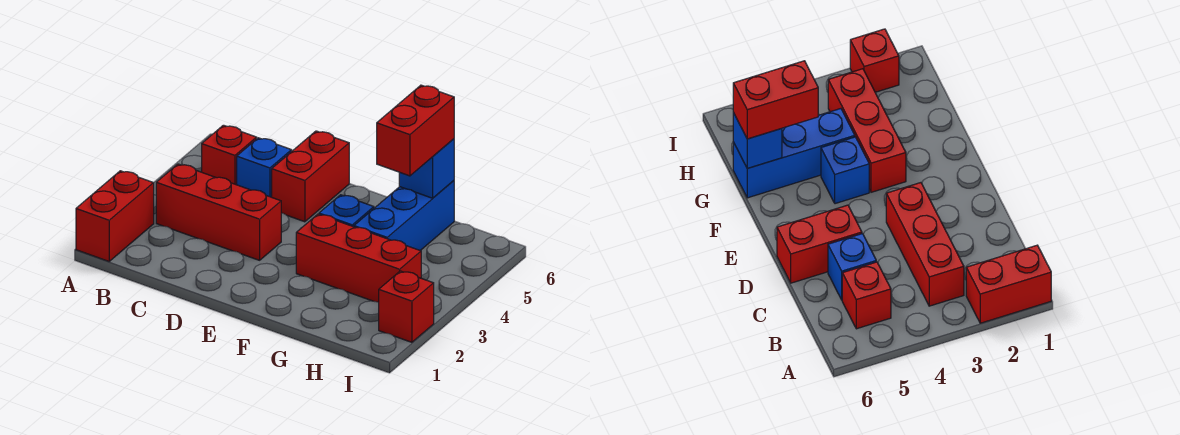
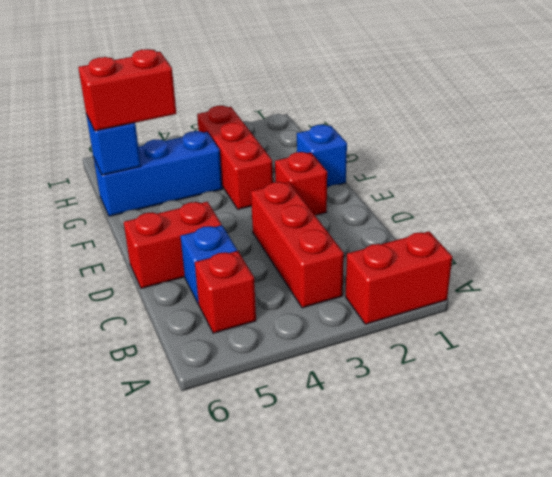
blue brick F4 level 1 -> blue brick F1 level 1
red brick I2 level 1 -> red brick E2 level 1

